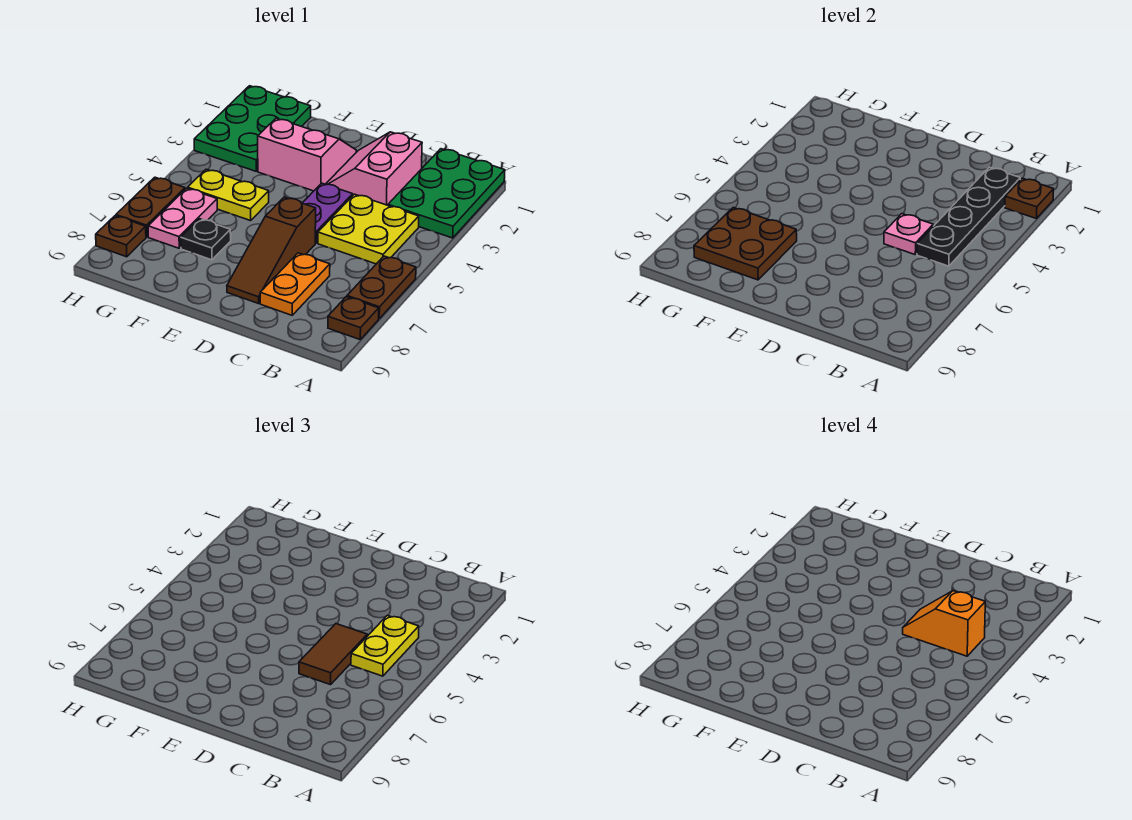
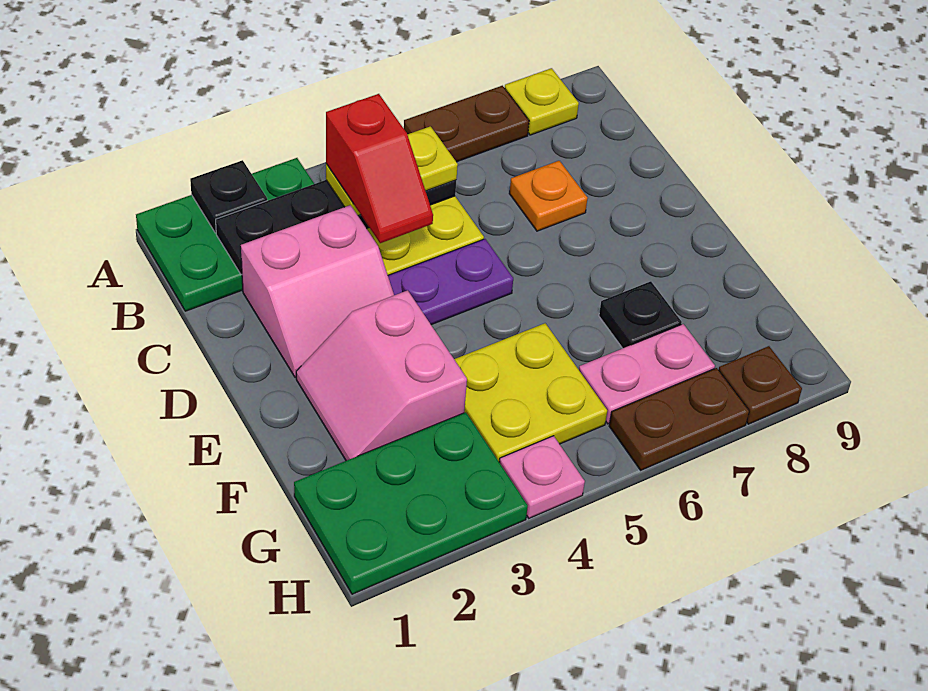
brown plate A2 level 2 -> black plate A2 level 2
brown plate A8 level 1 -> yellow plate A8 level 1
orange slope B4:C4 level 4 top B -> red slope B4:C4 level 4 top B
pink plate C5 level 2 -> pink plate H4 level 1
brown tile C5:C6 level 3 -> none
orange plate C7:C8 level 1 -> orange plate C7 level 1
brown slope D6:D8 level 1 top 6 -> none
yellow plate F5:G5 level 1 -> yellow plate F4:G5 level 1
brown plate F7:G8 level 2 -> none

